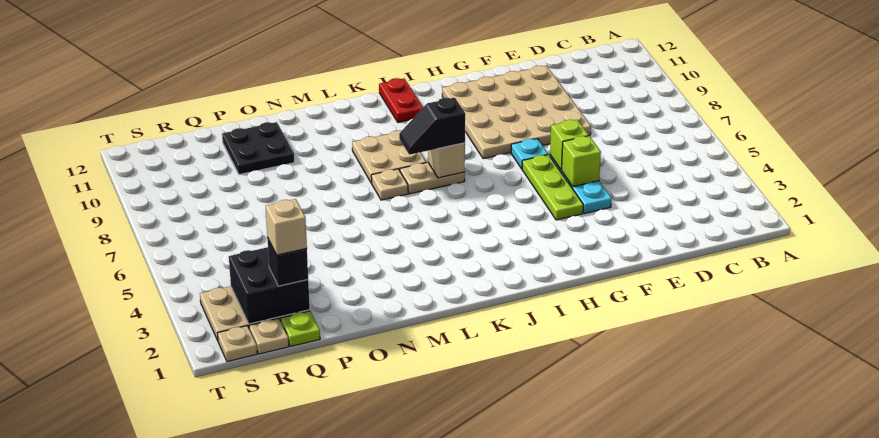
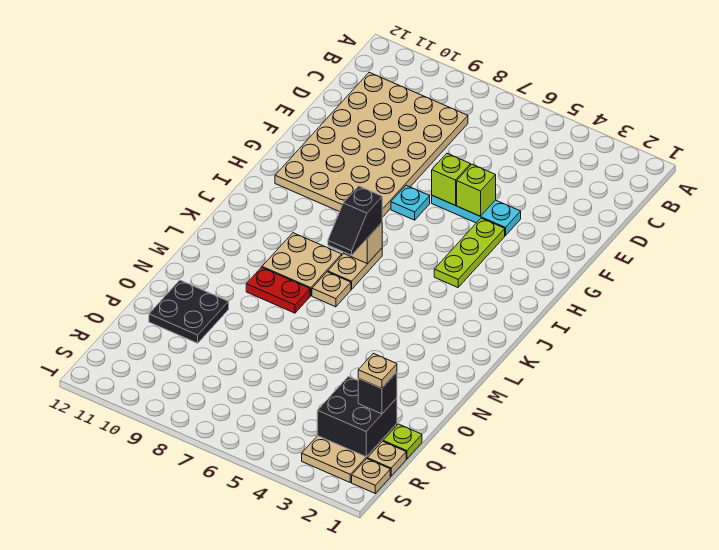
tan plate E8:H11 level 1 -> tan plate C8:H11 level 1
lime plate G4:G6 level 1 -> lime plate G4:I4 level 1
red plate J11:J12 level 1 -> red plate M8:M9 level 1
tan brick Q2 level 4 -> tan plate Q2 level 4

